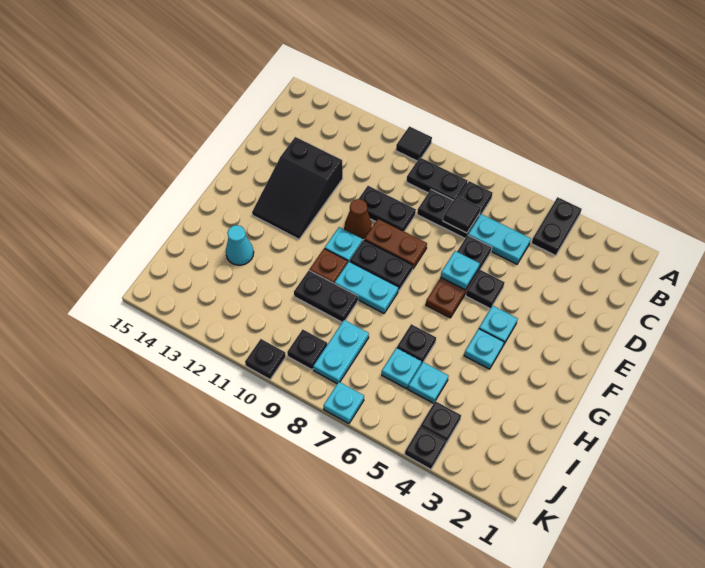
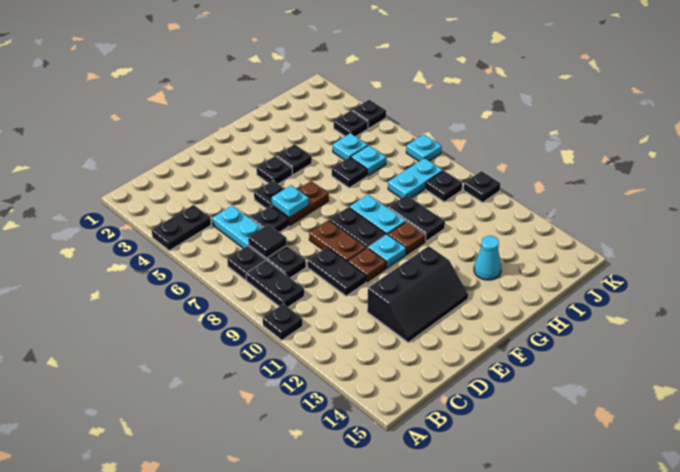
black tile A10 level 1 -> black plate A10 level 1
black slope D12:F13 level 1 top D -> black slope D12:F13 level 1 top 12
brown cone E10 level 1 -> brown plate E10 level 1
cyan plate F4 level 1 -> black plate F4 level 1
cyan plate G4 level 1 -> black plate G4 level 1

